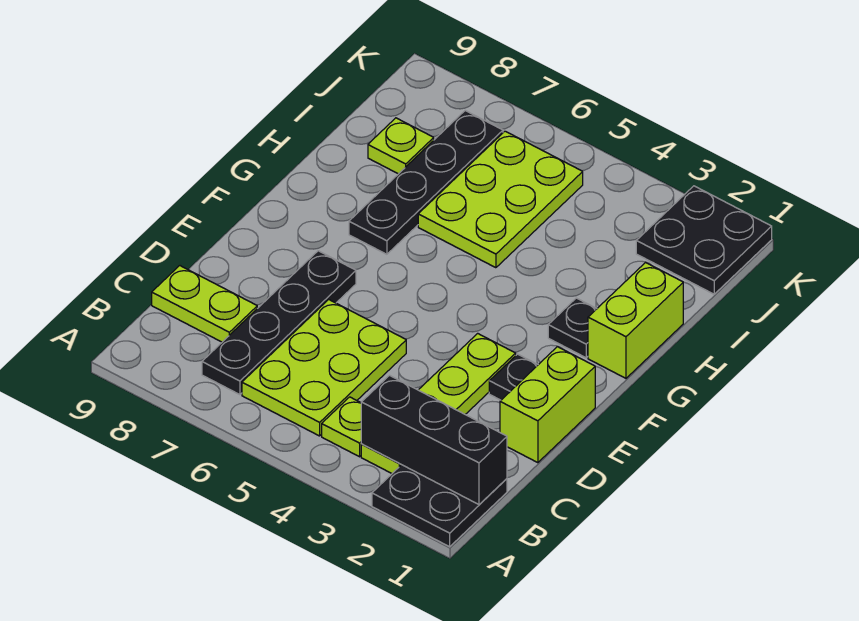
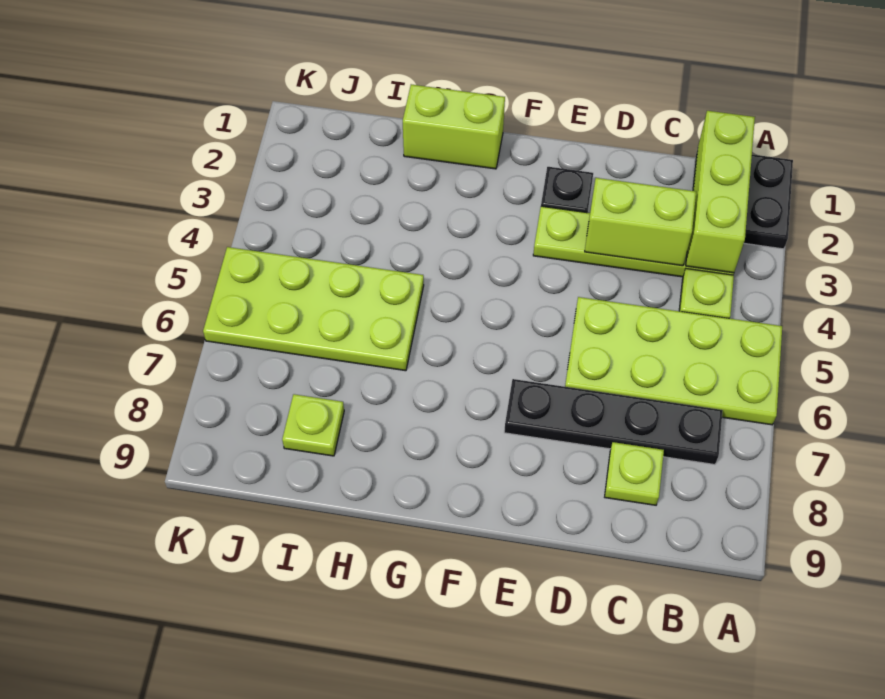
black brick B1:B3 level 2 -> lime brick B1:B3 level 2
lime plate B5:D6 level 1 -> lime plate A5:D6 level 1
lime plate C8:C9 level 1 -> lime plate C8 level 1
lime brick D1:E1 level 1 -> lime brick C3:D3 level 2
black plate G2 level 1 -> none
black plate G7:J7 level 1 -> none
lime plate H5:J6 level 1 -> lime plate H5:K6 level 1
black plate J1:K2 level 1 -> none

